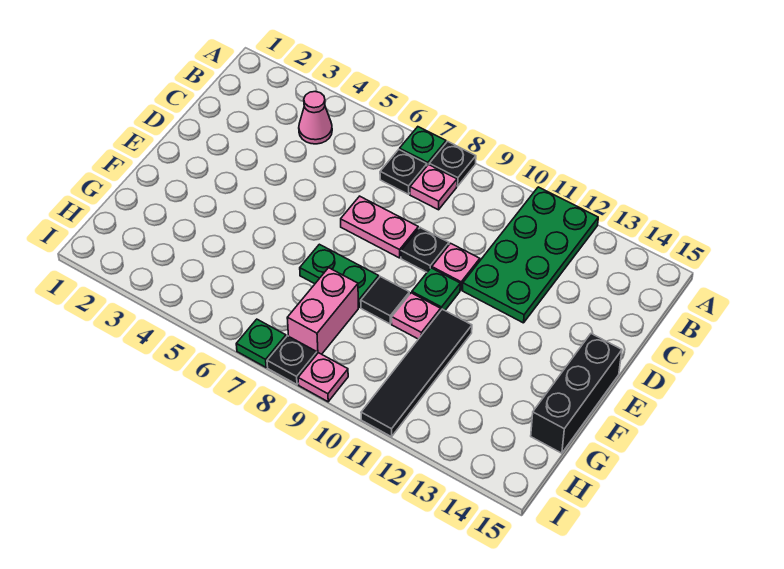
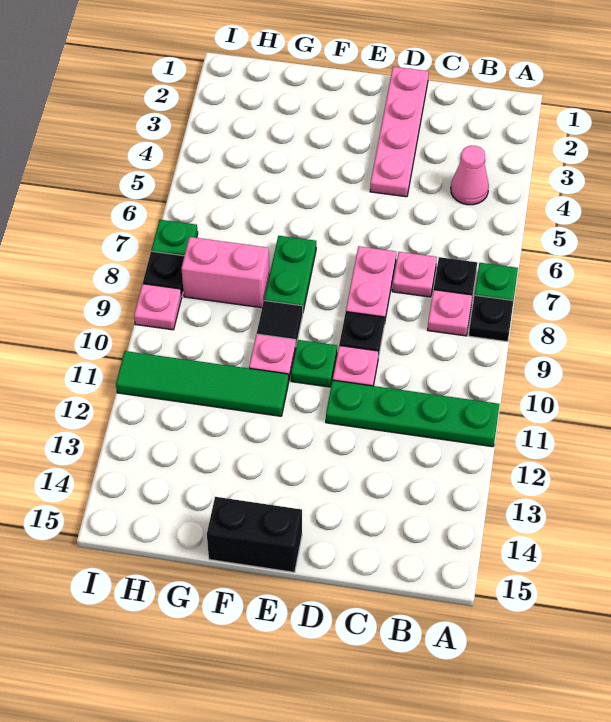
green plate A11:D12 level 1 -> green plate A11:D11 level 1
none -> pink plate C7 level 1
none -> pink plate D1:D4 level 1
black brick E15:G15 level 1 -> black brick E15:F15 level 1
black tile F11:I11 level 1 -> green tile F11:I11 level 1

